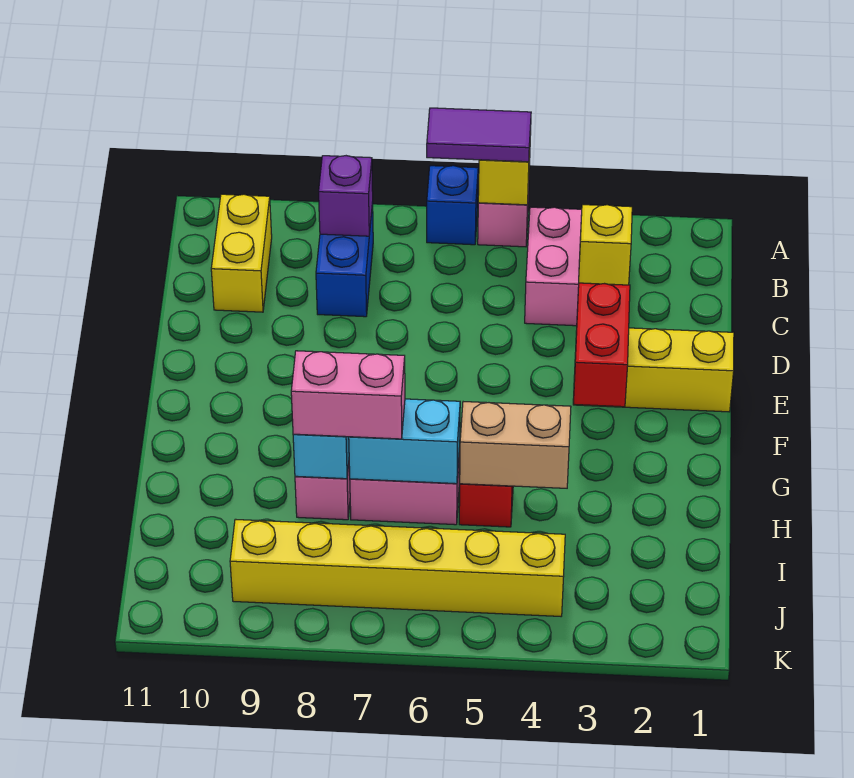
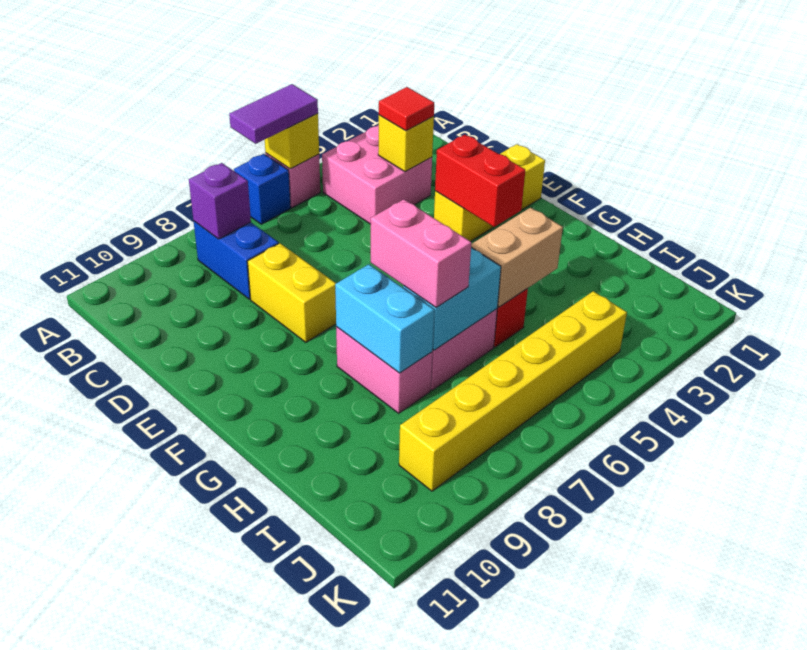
yellow brick B10:C10 level 1 -> yellow brick D8:E8 level 1
none -> red tile C3 level 3
pink brick H7:H8 level 3 -> pink brick G7:H7 level 3

